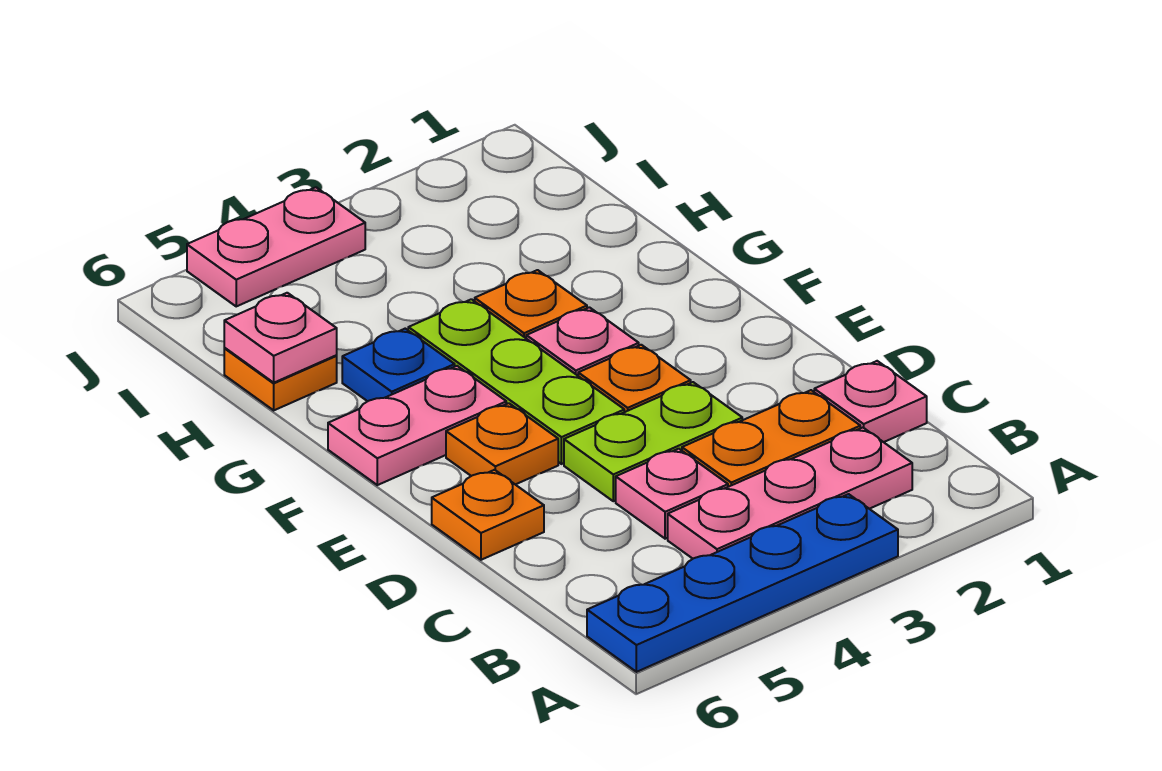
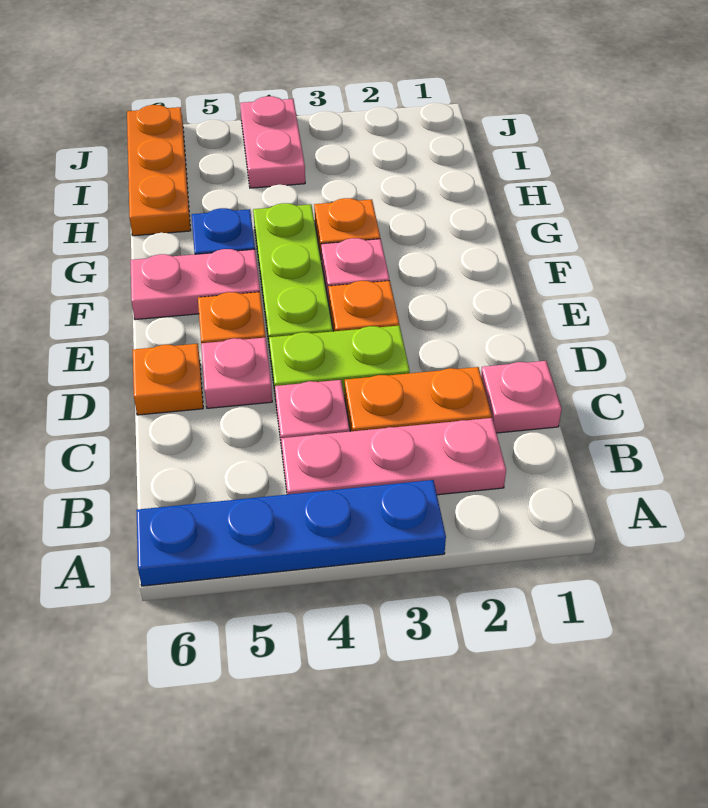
orange plate H6 level 1 -> orange plate H6:J6 level 1
pink plate H6 level 2 -> pink plate D5 level 1
pink plate J4:J5 level 1 -> pink plate I4:J4 level 1

